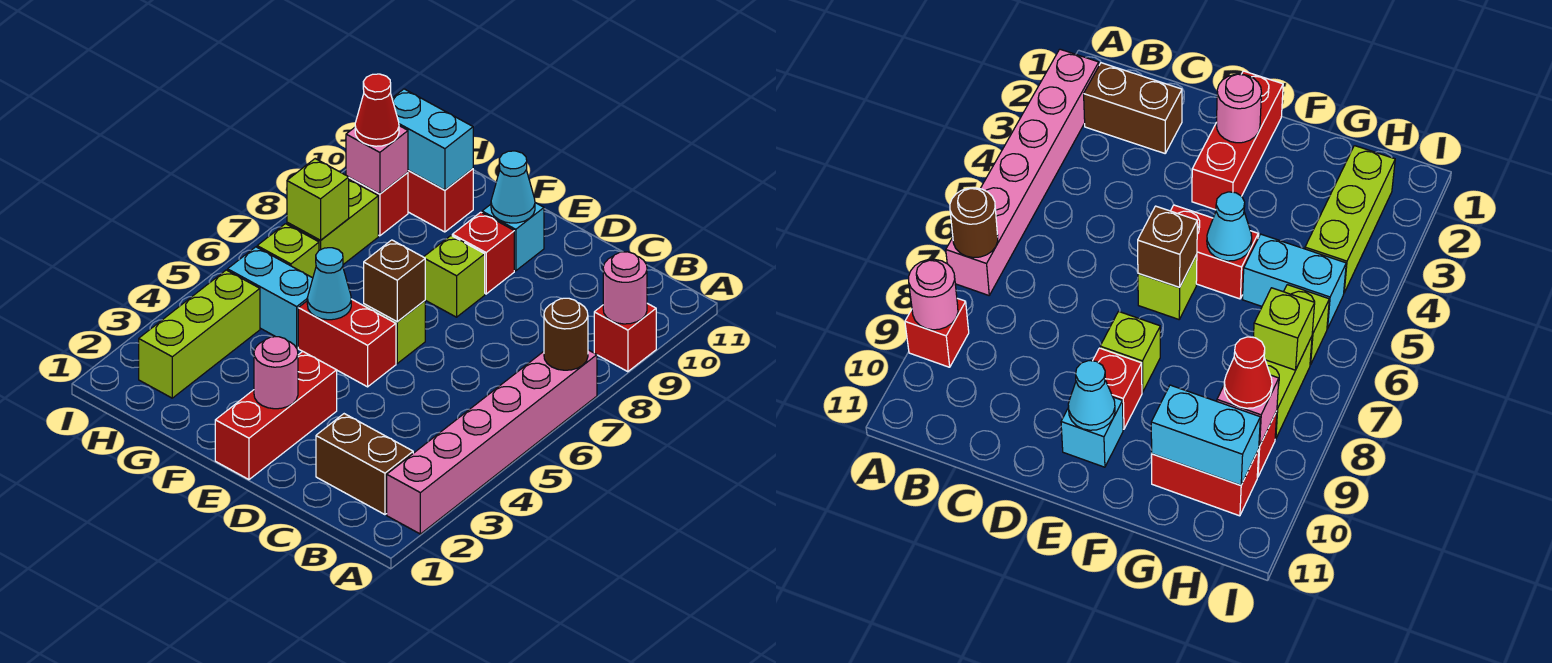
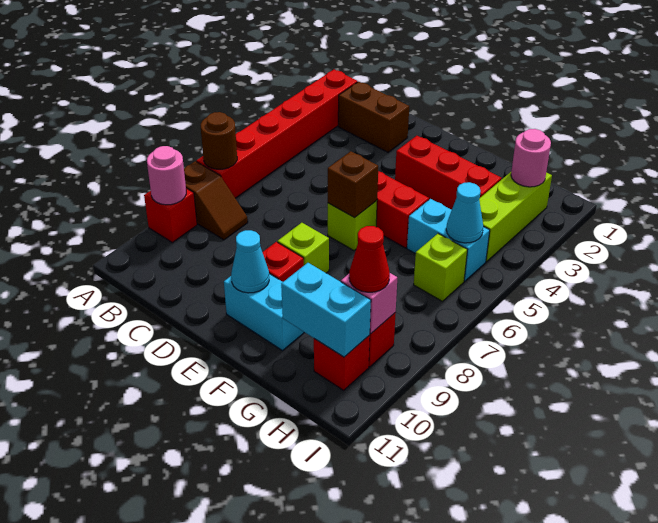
pink brick A2:A7 level 1 -> red brick A2:A7 level 1
none -> brown slope A8:B8 level 1 top A
red brick E1:E3 level 1 -> red brick E3:G3 level 1
pink round brick E2 level 2 -> pink round brick H2 level 2
cyan brick E10 level 1 -> cyan brick E10:F10 level 1
cyan cone F5 level 2 -> cyan cone H5 level 2
red brick G10:H10 level 1 -> red brick H10 level 1
lime brick H7:H8 level 1 -> none
lime brick H7 level 2 -> none

